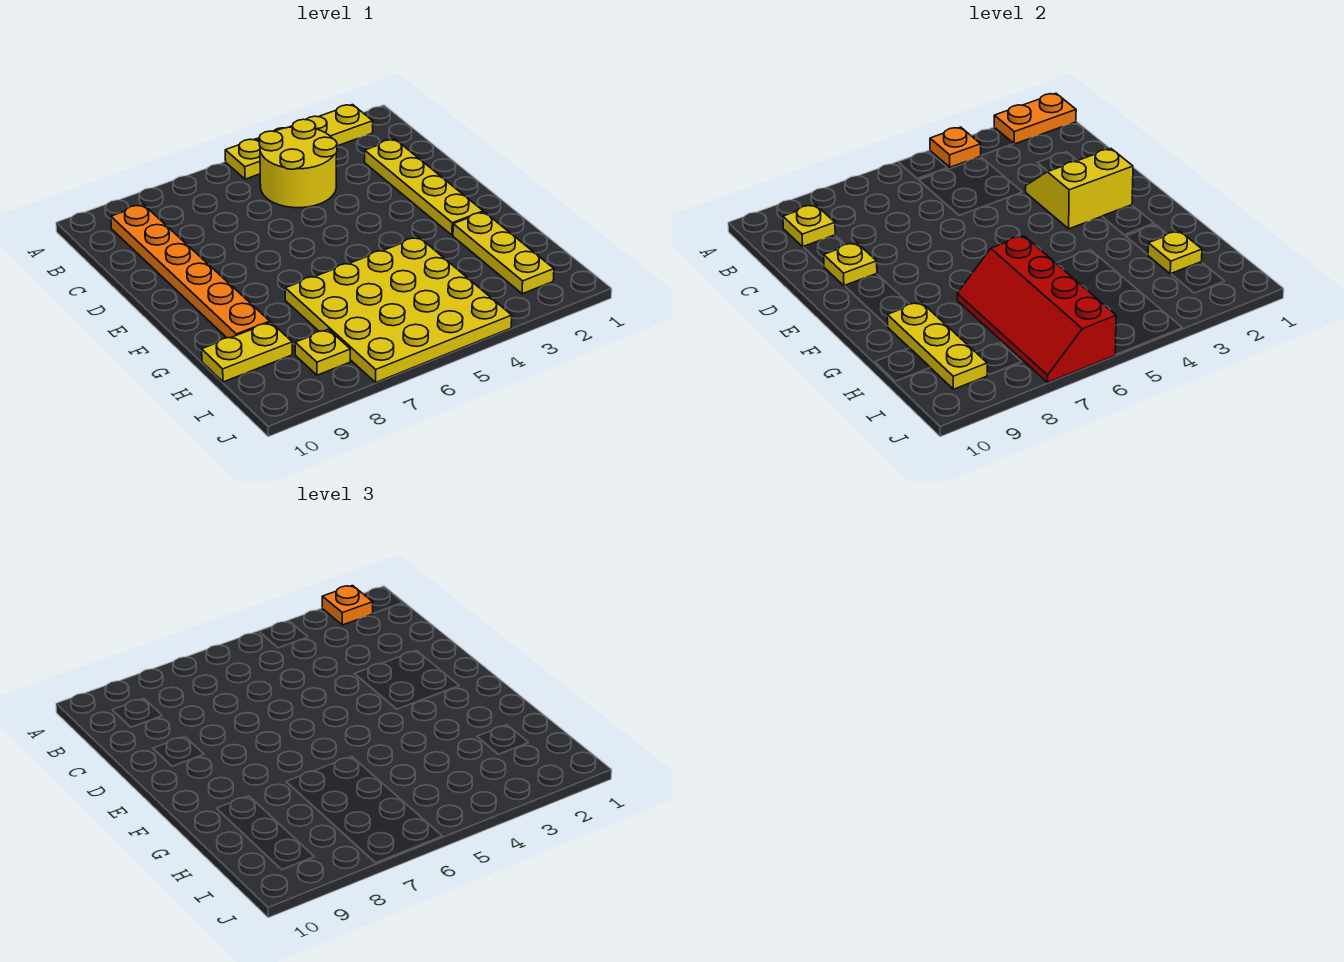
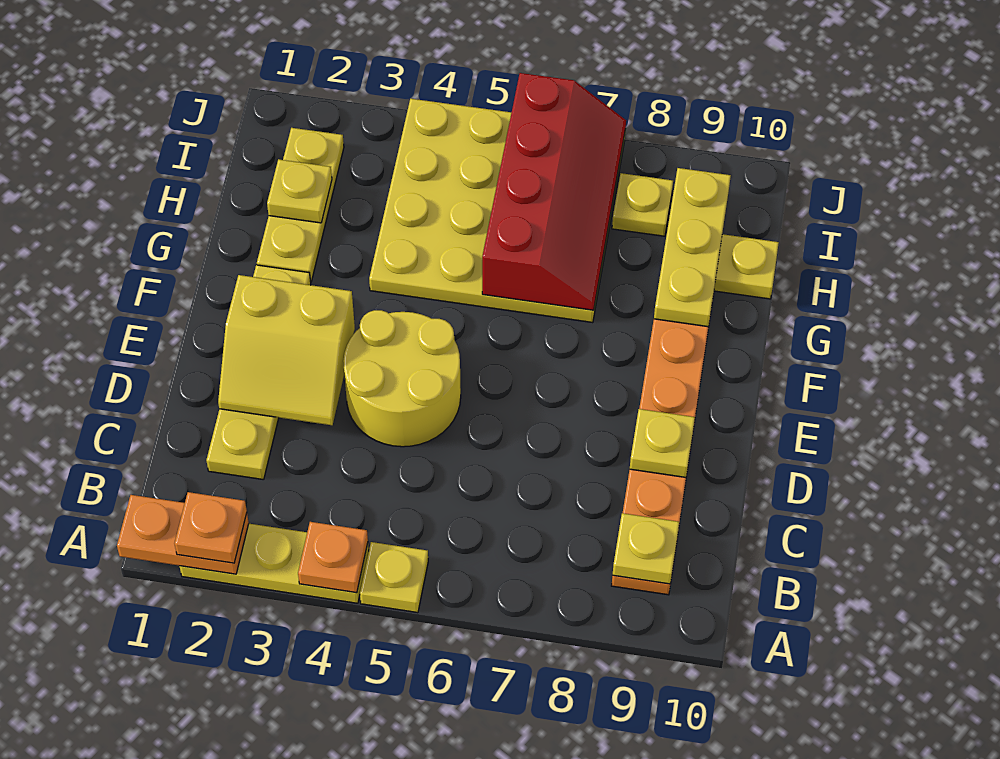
yellow round brick B4:C5 level 1 -> yellow round brick D4:E5 level 1

